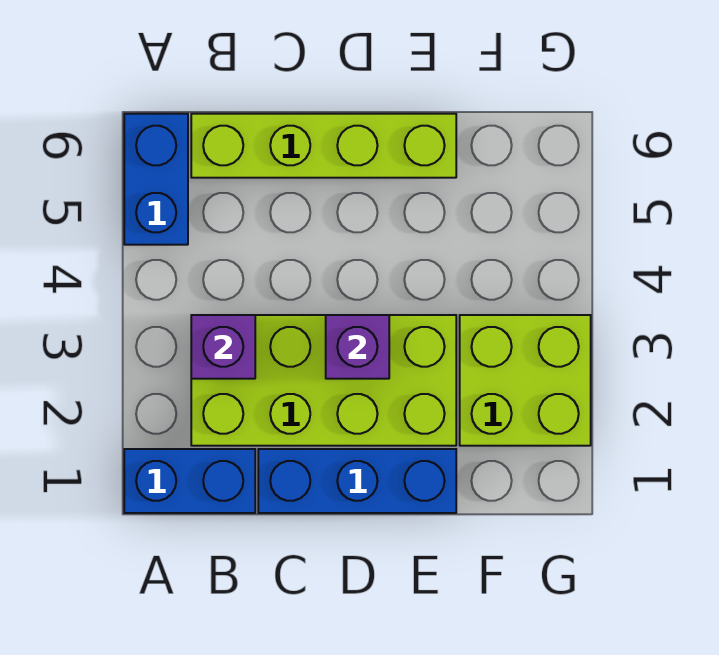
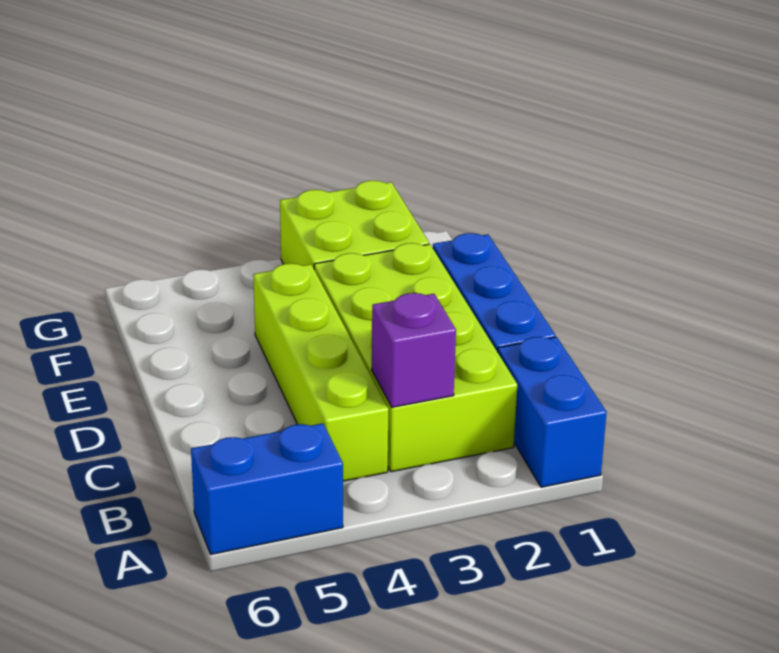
lime brick B6:E6 level 1 -> lime brick B4:E4 level 1
purple brick D3 level 2 -> none

